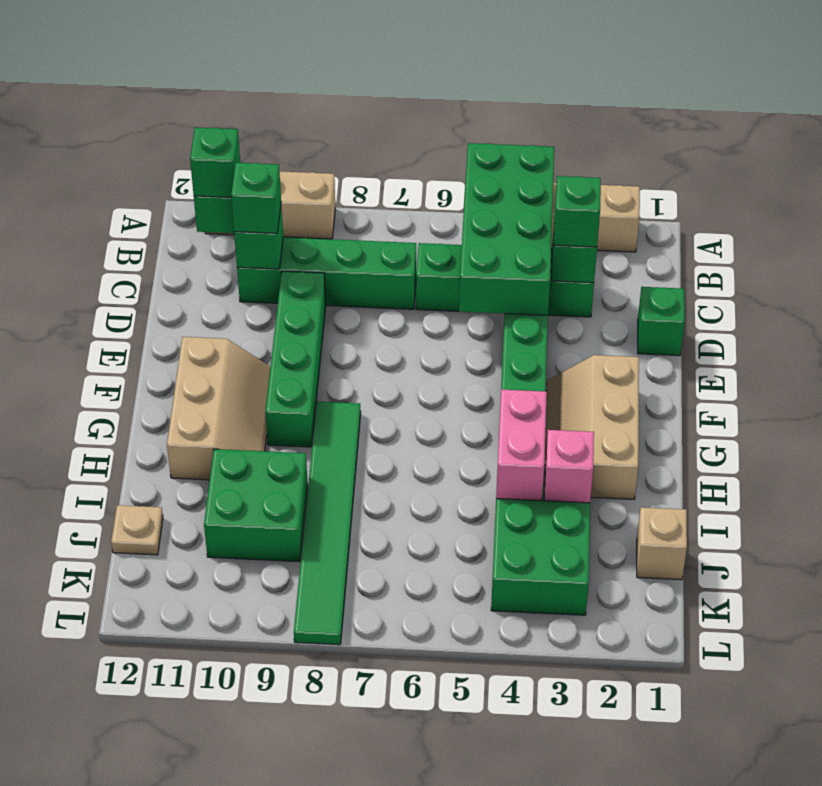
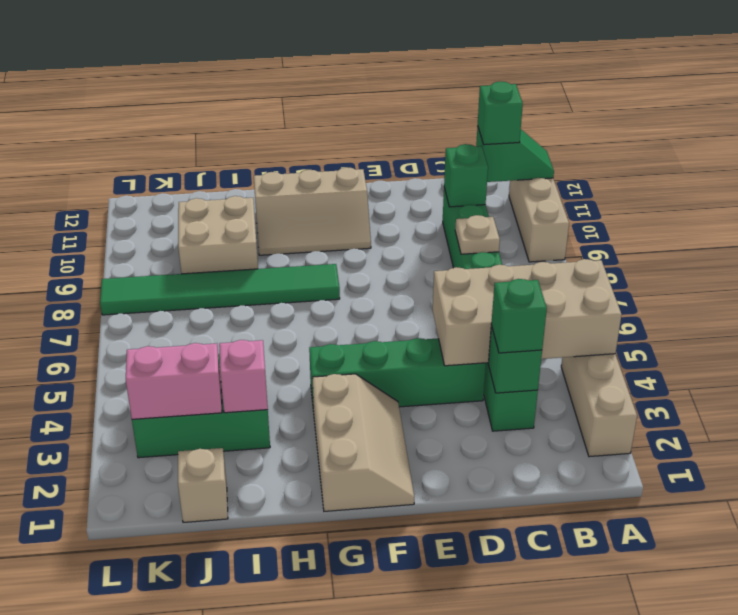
green brick A4:D5 level 2 -> tan brick A4:D5 level 2
green brick C10 level 3 -> none
green brick D1 level 1 -> none
green brick D9:G9 level 1 -> none
tan slope F2:H3 level 1 top 2 -> tan slope F1:G3 level 1 top G
pink brick H4:I4 level 2 -> pink brick J3:K3 level 2
green brick I9:J10 level 1 -> tan brick I9:J10 level 1
tan plate J12 level 1 -> tan plate C8 level 2

